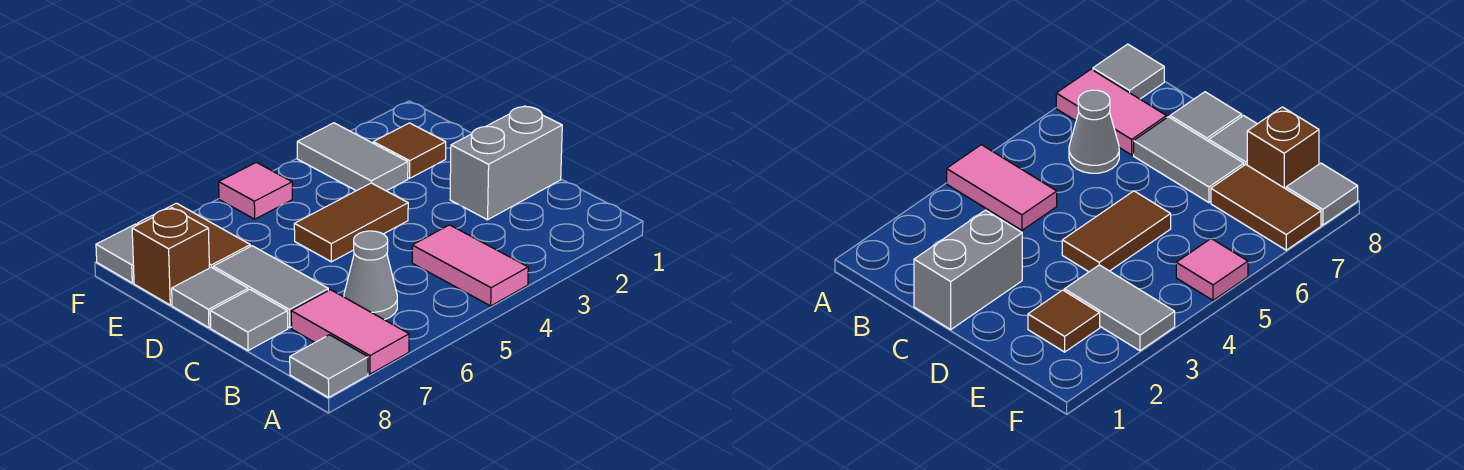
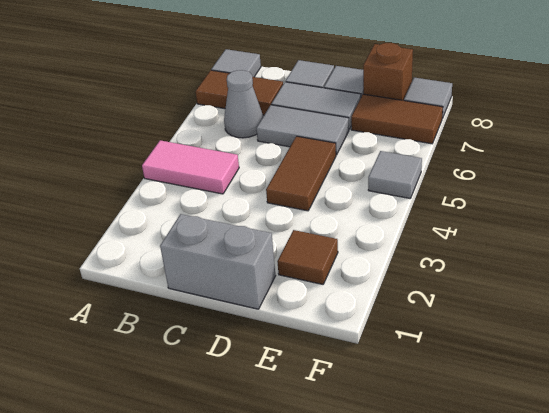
pink tile A7:B7 level 1 -> brown tile A7:B7 level 1
grey brick C1:C2 level 1 -> grey brick C1:D1 level 1
grey tile E3:F3 level 1 -> grey tile C6:D6 level 1
pink tile F5 level 1 -> grey tile F5 level 1

